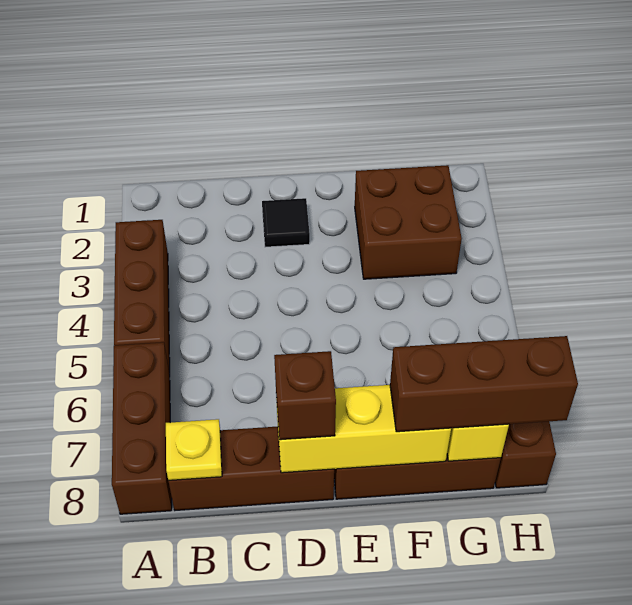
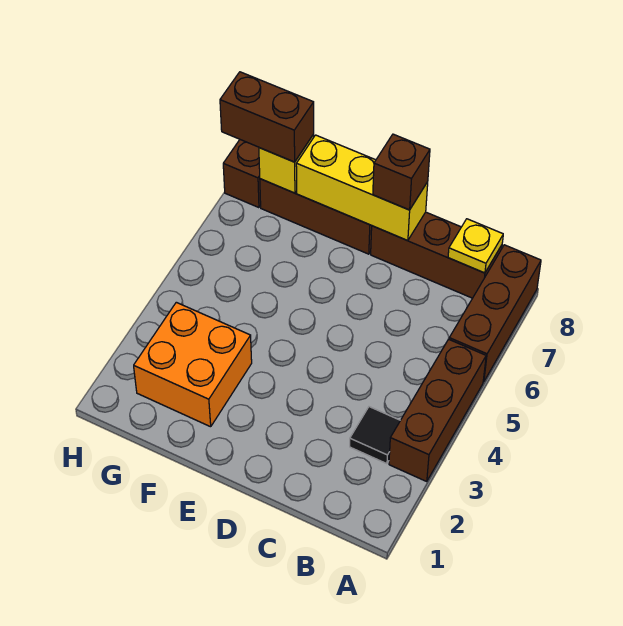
black tile D2 level 1 -> black tile B3 level 1
brown brick F2:G3 level 1 -> orange brick F2:G3 level 1
brown brick F8:H8 level 3 -> brown brick G8:H8 level 3

